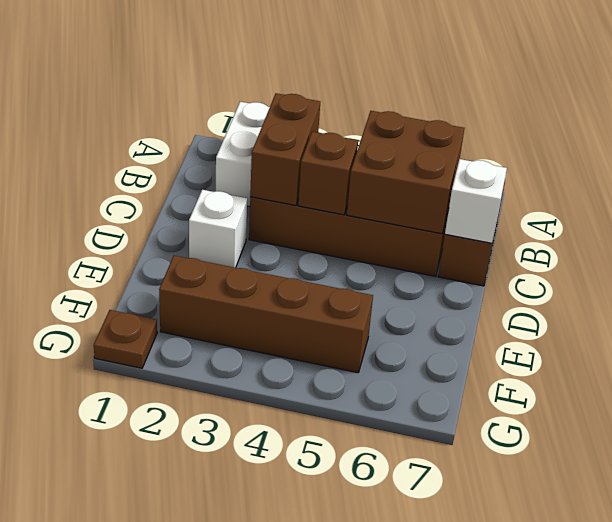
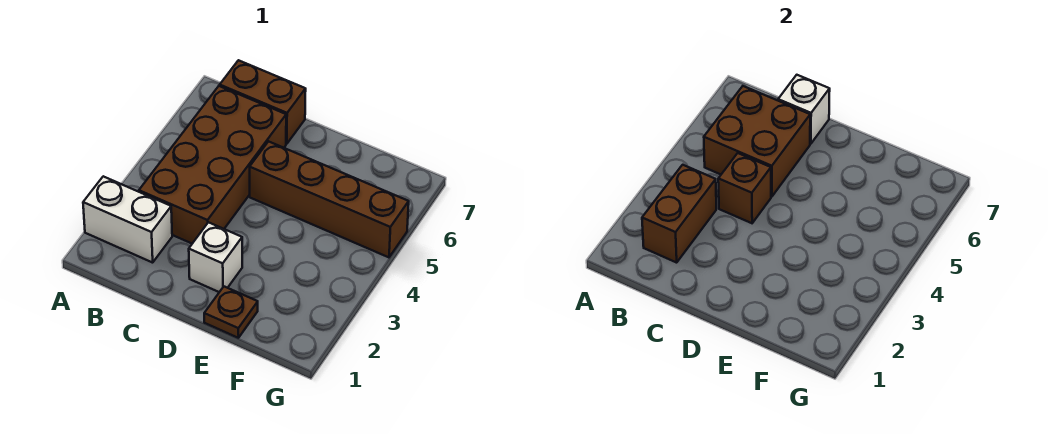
brown brick B3:C3 level 2 -> brown brick B2:B3 level 2
brown brick F2:F5 level 1 -> brown brick D5:G5 level 1
brown plate G1 level 1 -> brown plate E1 level 1

